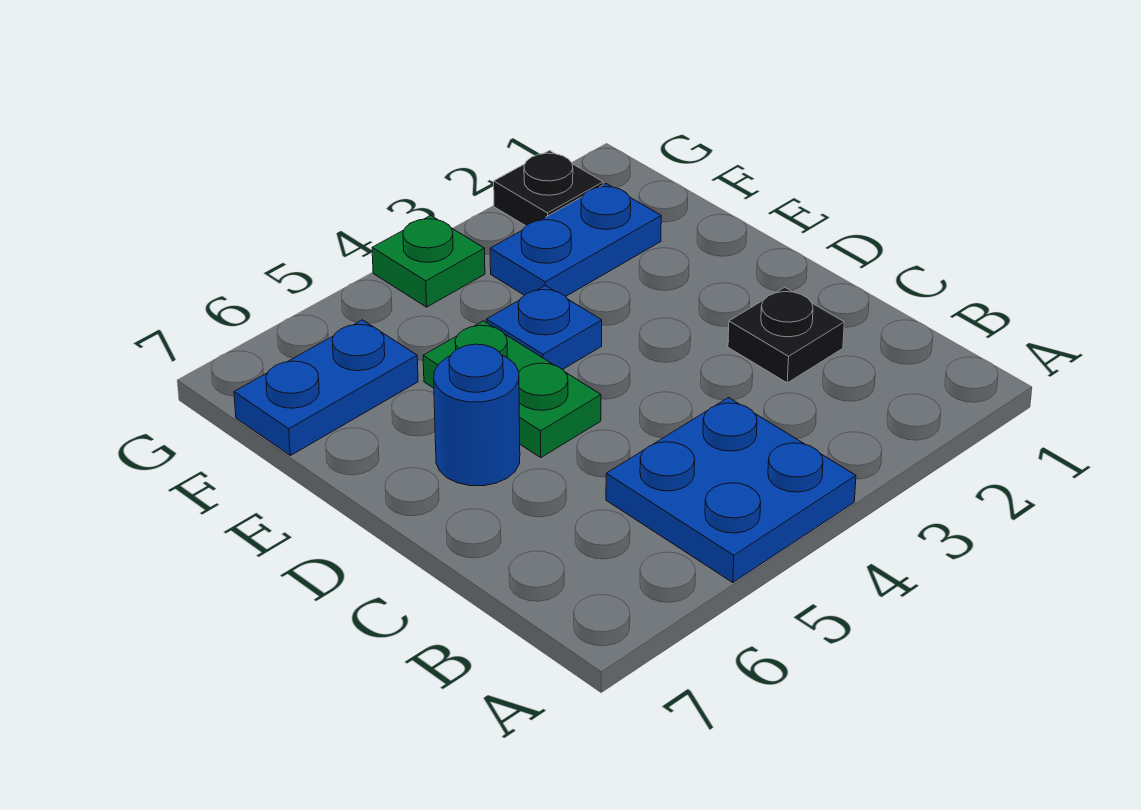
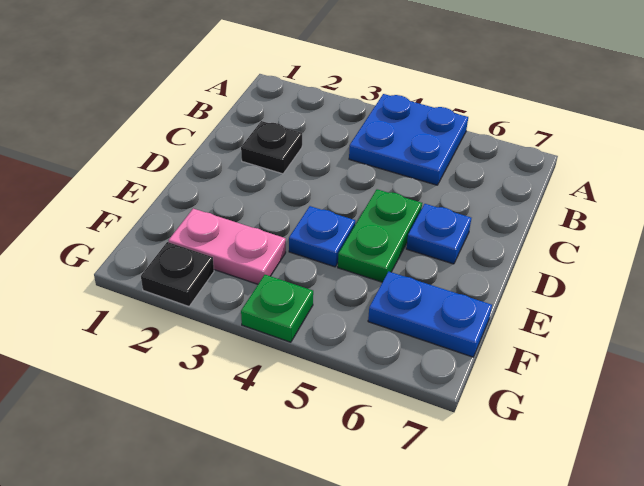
blue round brick D6 level 1 -> blue plate D6 level 1
blue plate F2:F3 level 1 -> pink plate F2:F3 level 1

